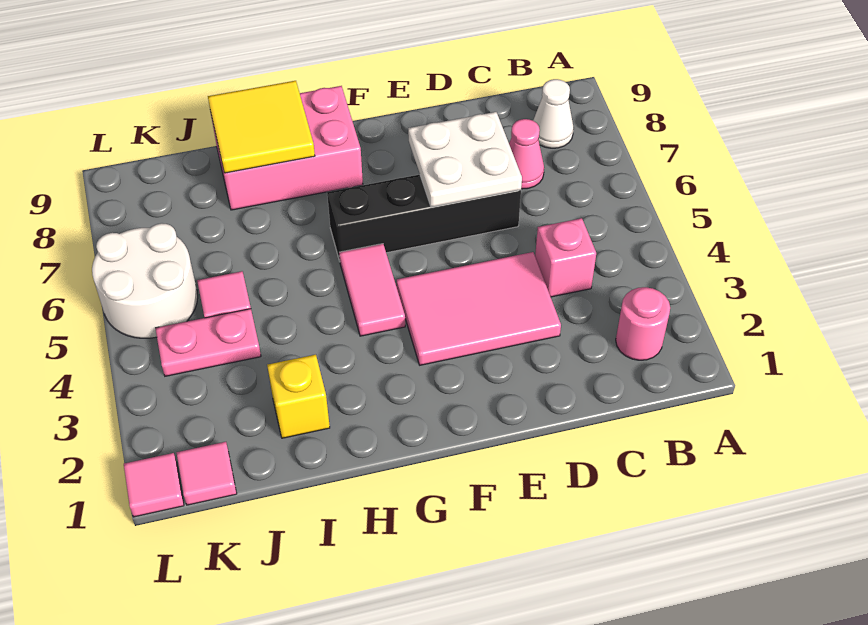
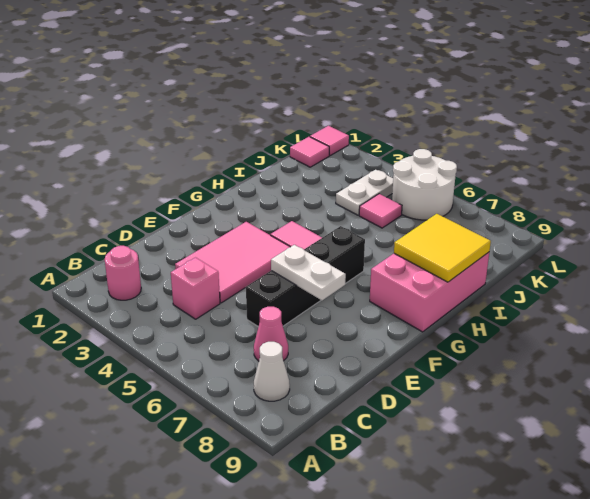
white plate D6:E7 level 2 -> white plate E6:E7 level 2
yellow brick I2 level 1 -> none
pink plate J4:K4 level 1 -> white plate J4:K4 level 1

